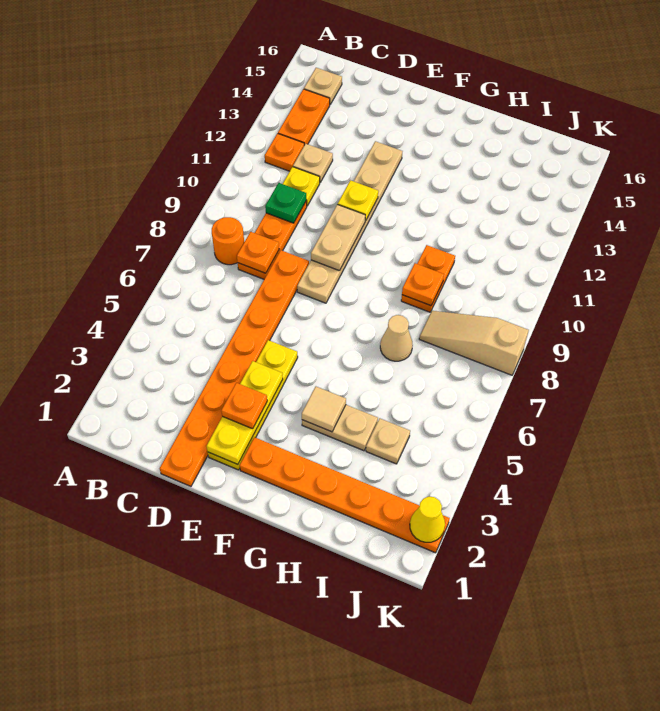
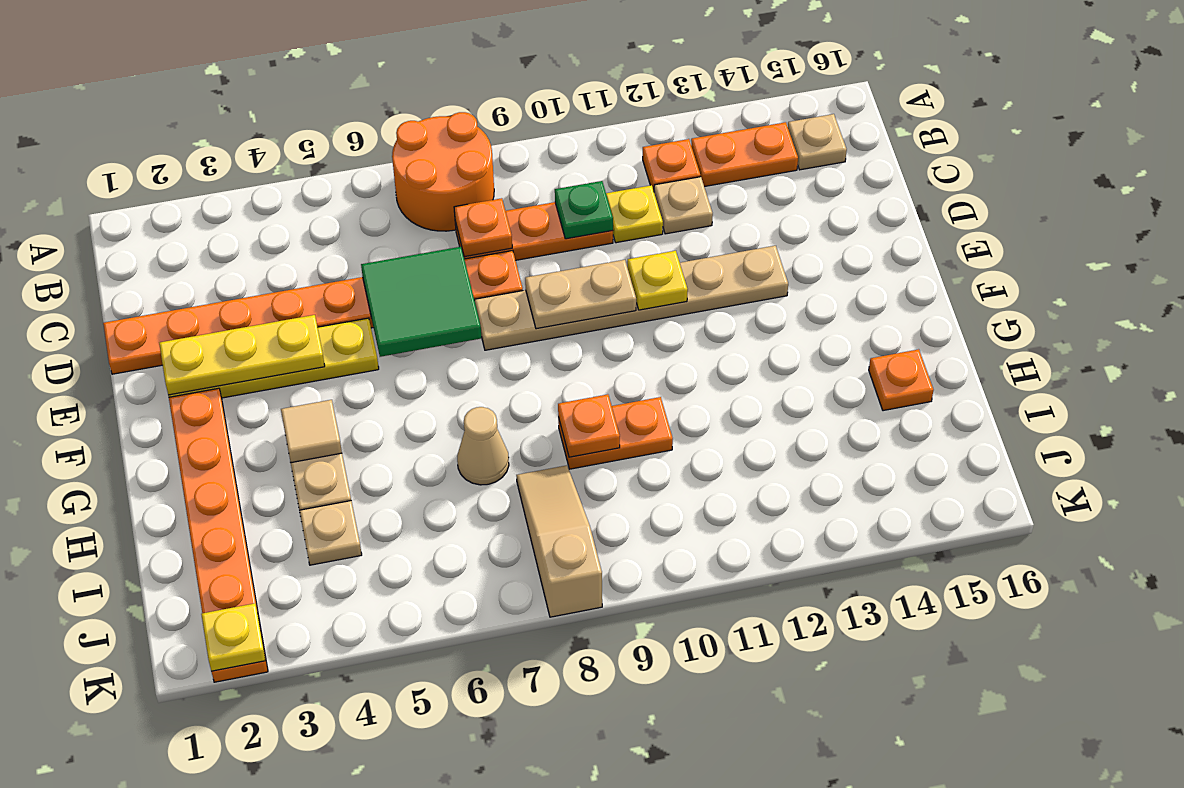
orange round brick B8 level 1 -> orange round brick A7:B8 level 1
none -> green tile D6:E7 level 2
orange plate E3 level 3 -> orange plate H15 level 1
yellow cone K2 level 2 -> yellow plate K2 level 2

